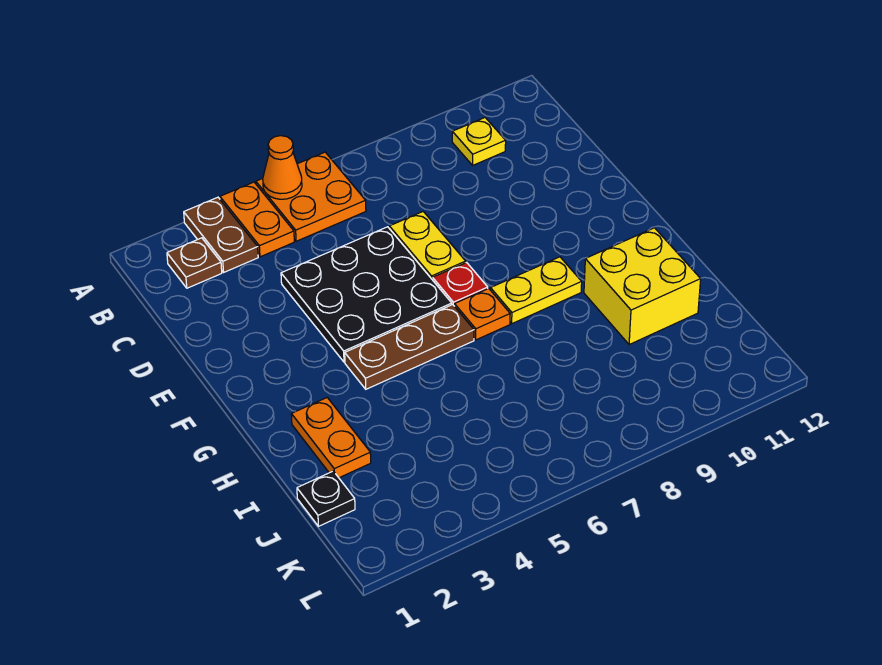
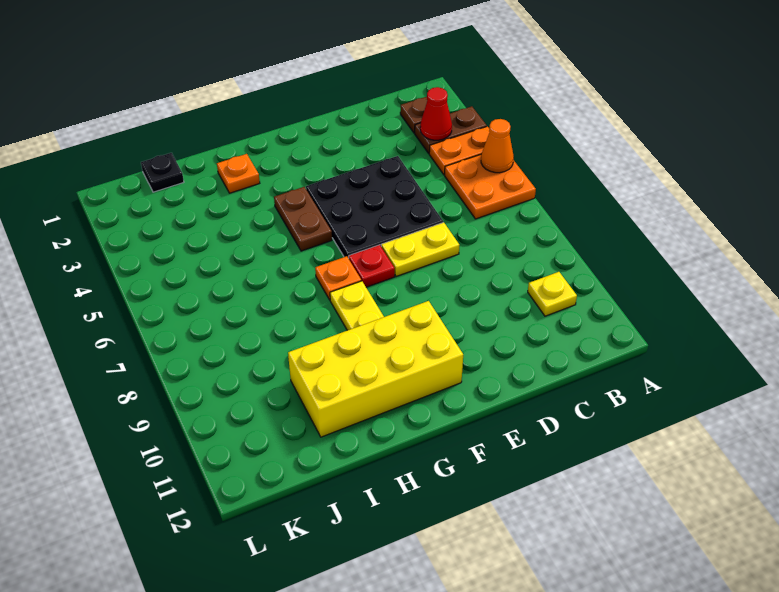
none -> red cone B3 level 2
brown plate G4:G6 level 1 -> brown plate G4:G5 level 1
orange plate H2:I2 level 1 -> orange plate H2 level 1
yellow brick H10:I11 level 1 -> yellow brick F10:I11 level 1

